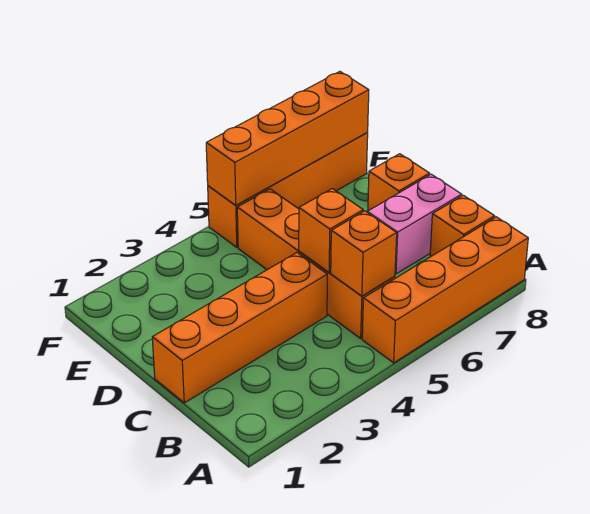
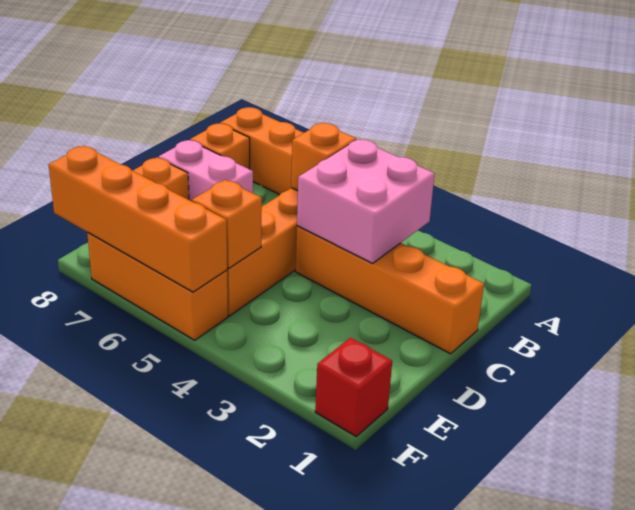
none -> pink brick B3:C4 level 2
orange brick C5 level 2 -> orange brick E5 level 2
none -> red brick F1 level 1
orange brick F5:F8 level 1 -> orange brick F5:F7 level 1

